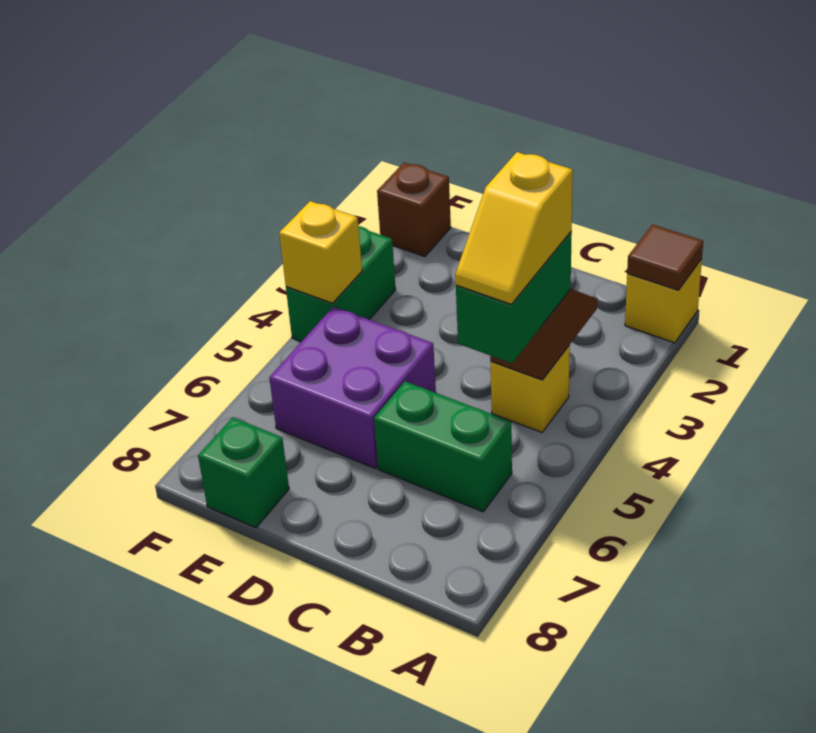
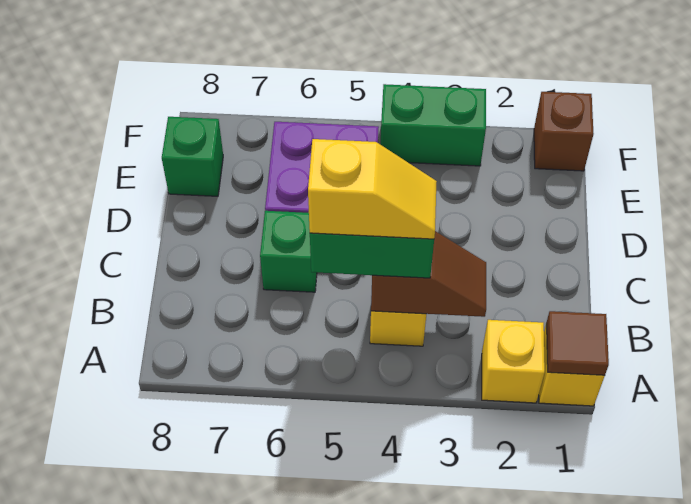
yellow slope B4:B5 level 4 top 4 -> yellow slope B4:B5 level 4 top 5
green brick B6:C6 level 1 -> green brick C6 level 1
yellow brick F4 level 2 -> yellow brick A2 level 1

